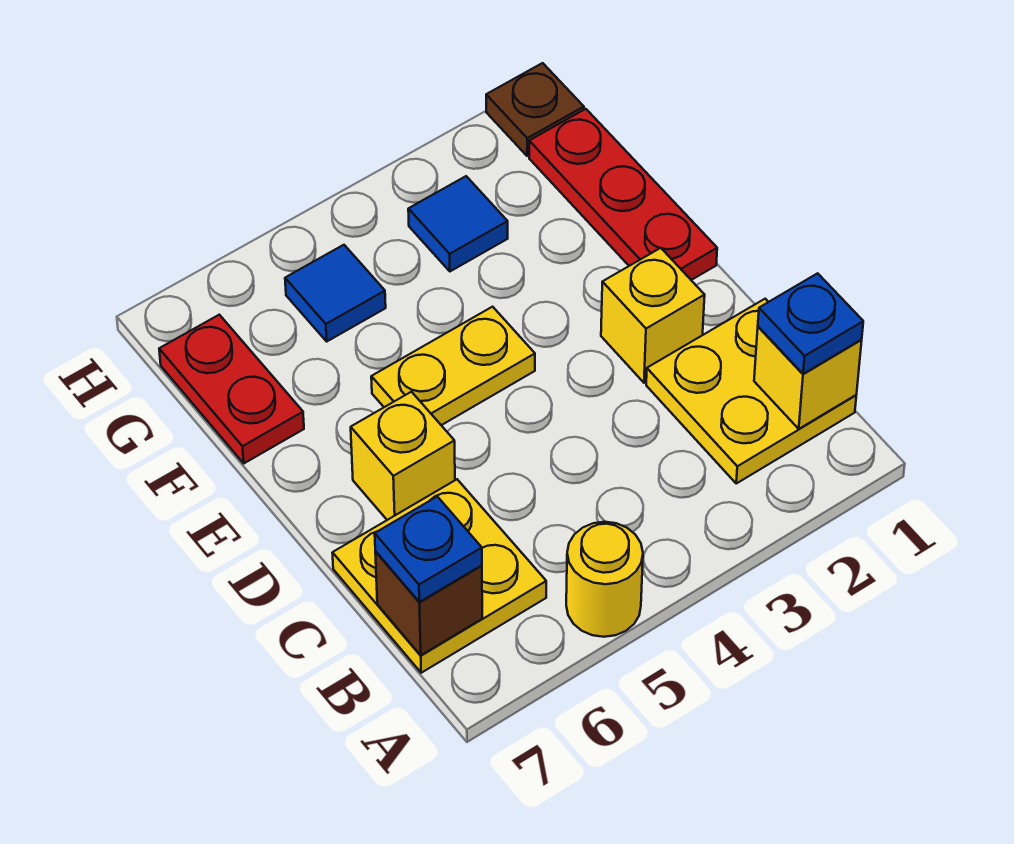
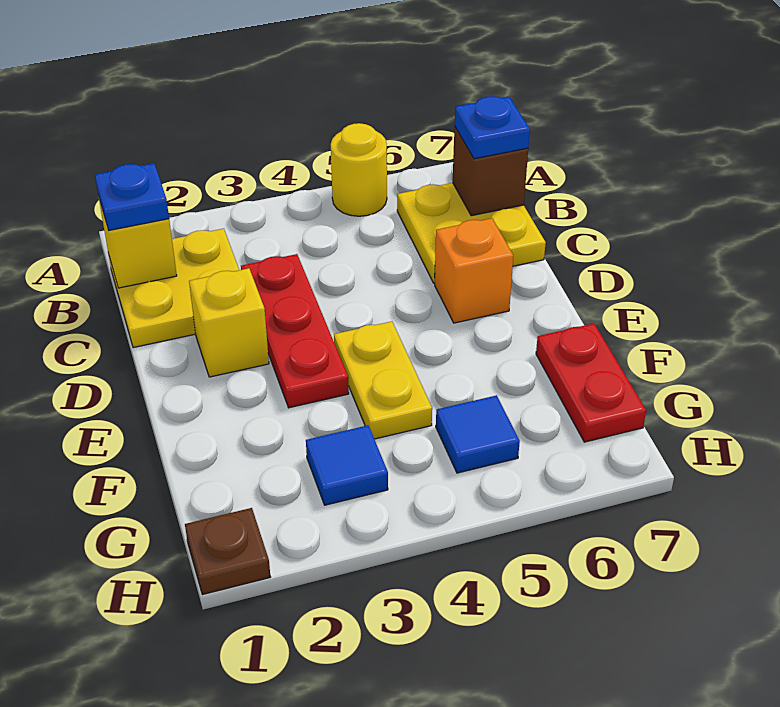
yellow brick D6 level 1 -> orange brick D6 level 1
red plate E1:G1 level 1 -> red plate C3:E3 level 1
yellow plate E4:E5 level 1 -> yellow plate E4:F4 level 1

